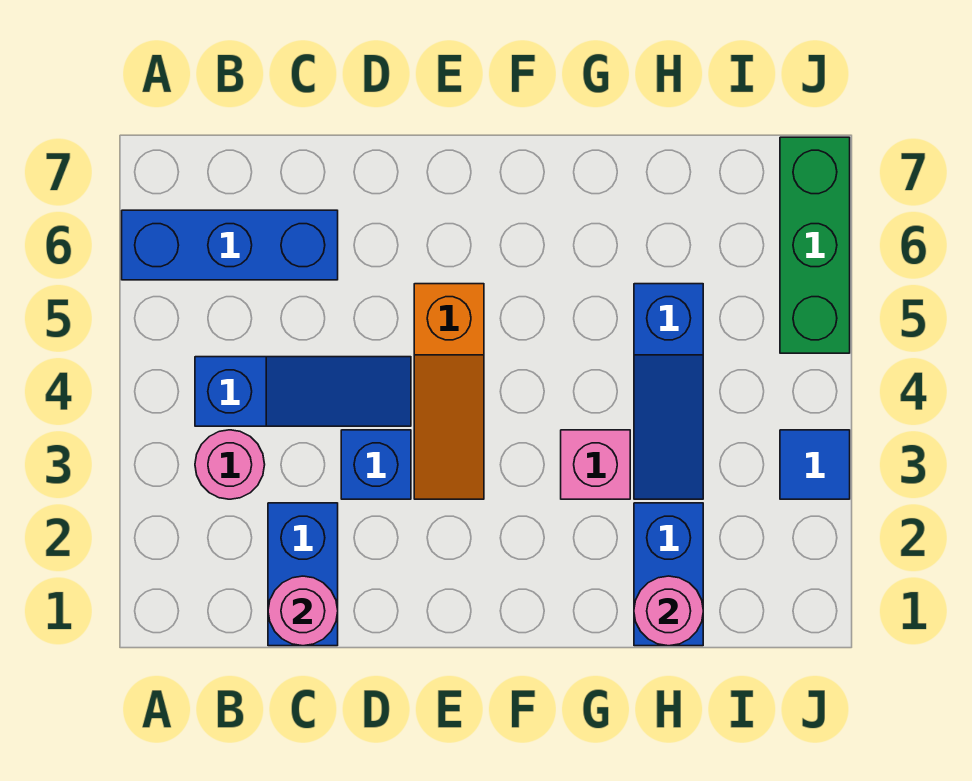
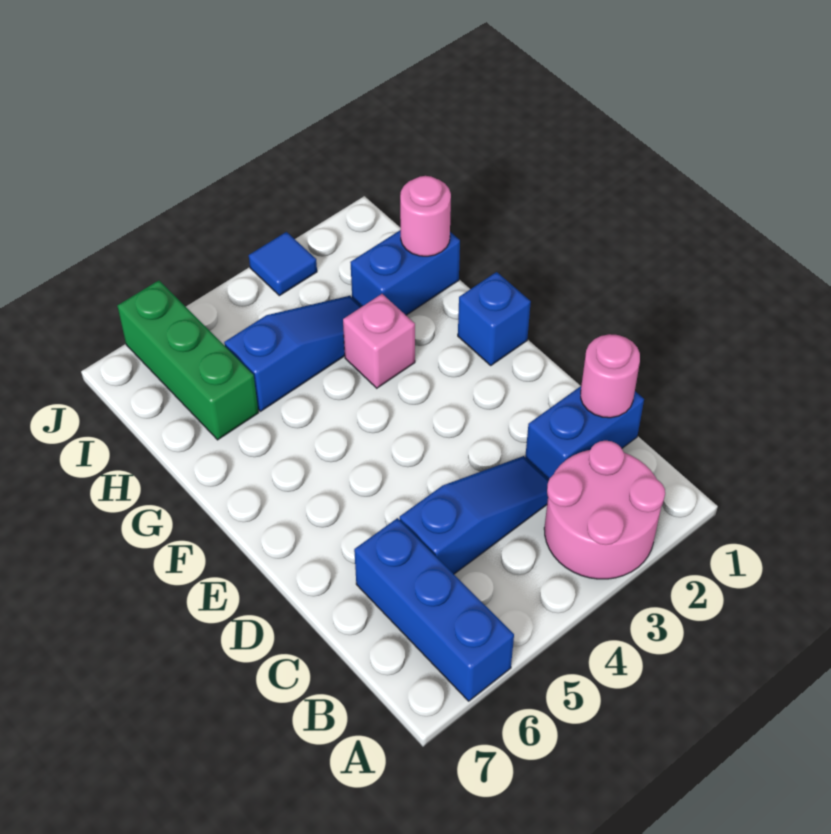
pink round brick B3 level 1 -> pink round brick A2:B3 level 1
blue slope B4:D4 level 1 top B -> blue slope C3:C5 level 1 top 5
blue brick D3 level 1 -> blue brick F1 level 1
orange slope E3:E5 level 1 top 5 -> none
green brick J5:J7 level 1 -> green brick H6:J6 level 1

